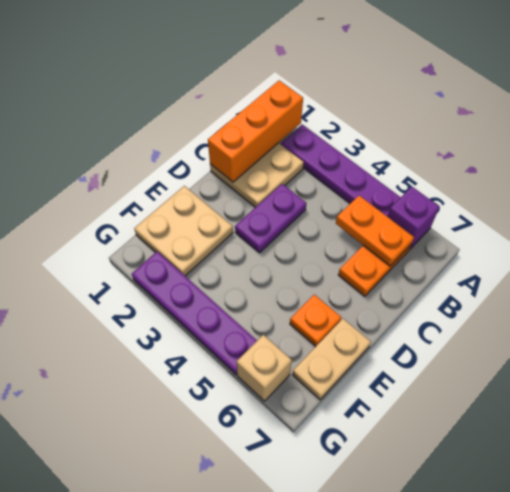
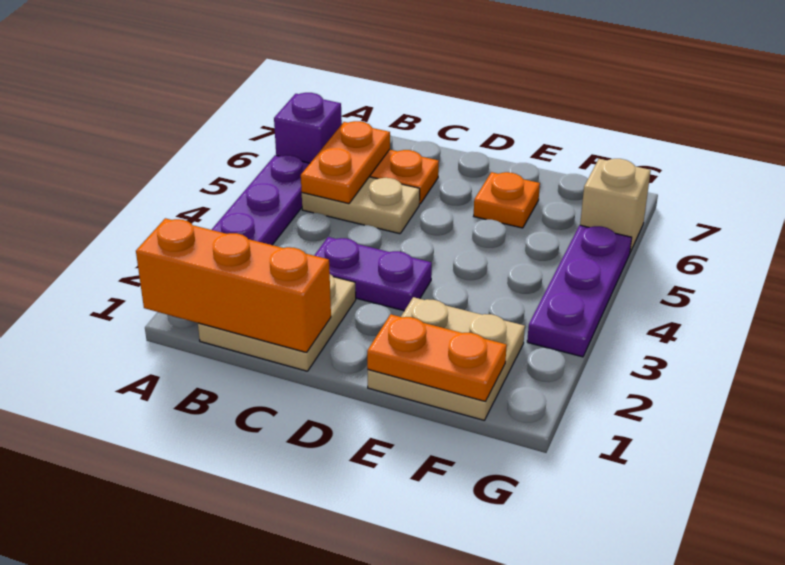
none -> orange plate E1:F1 level 2
tan plate E7:F7 level 1 -> tan plate B5:C5 level 1
purple plate G2:G5 level 1 -> purple plate G3:G5 level 1

